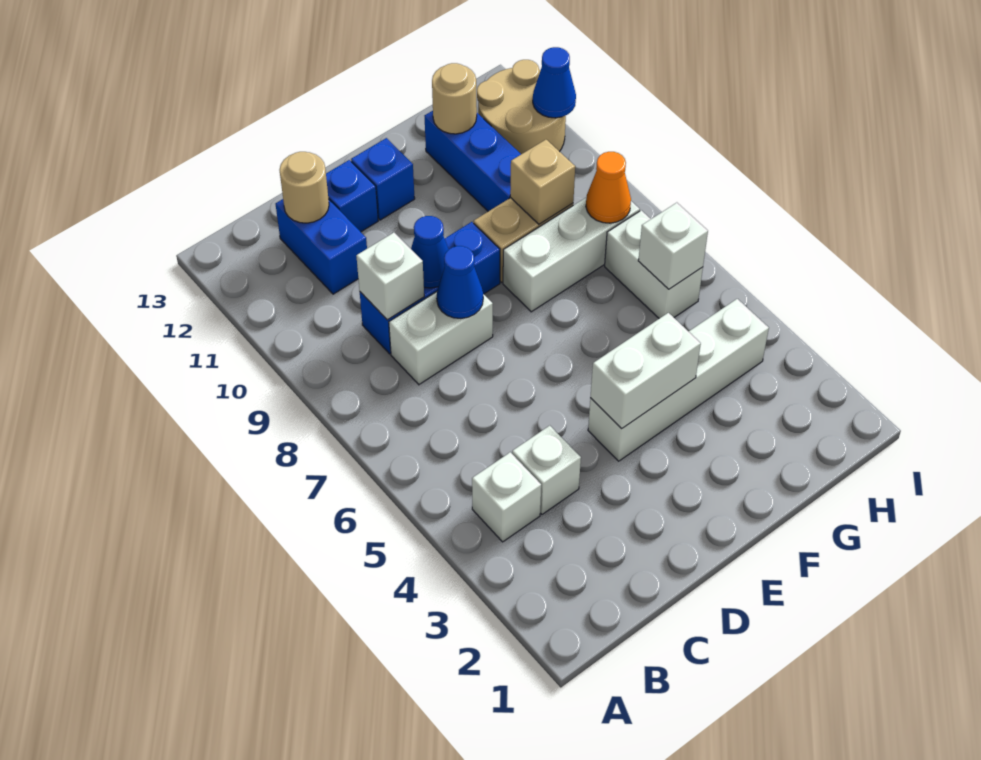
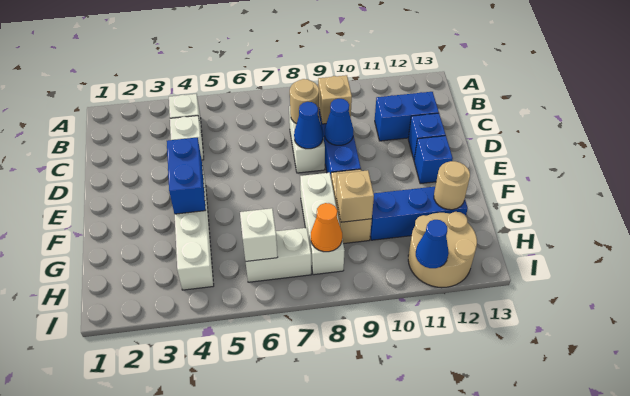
white brick C9 level 2 -> tan brick C9 level 2
tan round brick C12 level 2 -> tan round brick C8 level 2
white brick E4:F4 level 2 -> blue brick E4:F4 level 2

